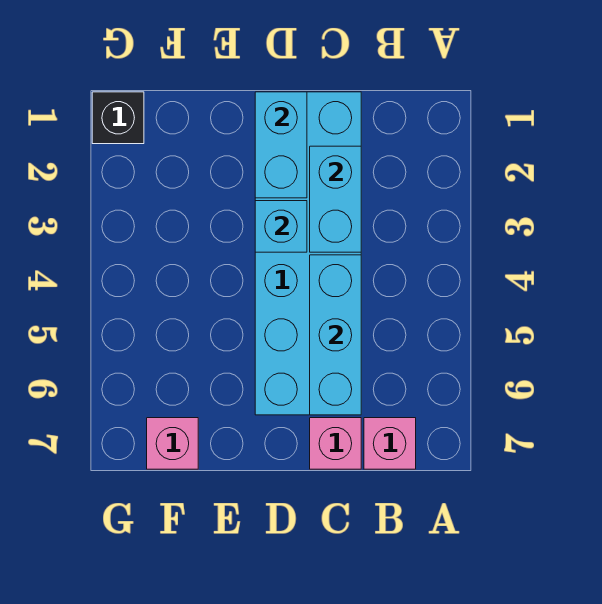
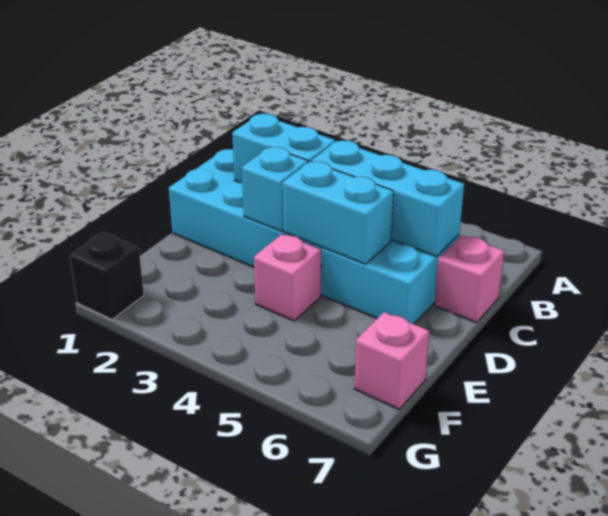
pink brick B7 level 1 -> pink brick E4 level 1
cyan brick D1:D2 level 2 -> cyan brick D4:D5 level 2

